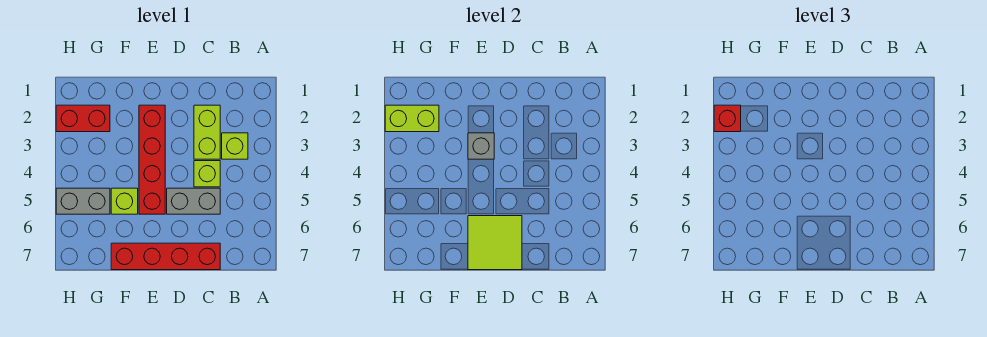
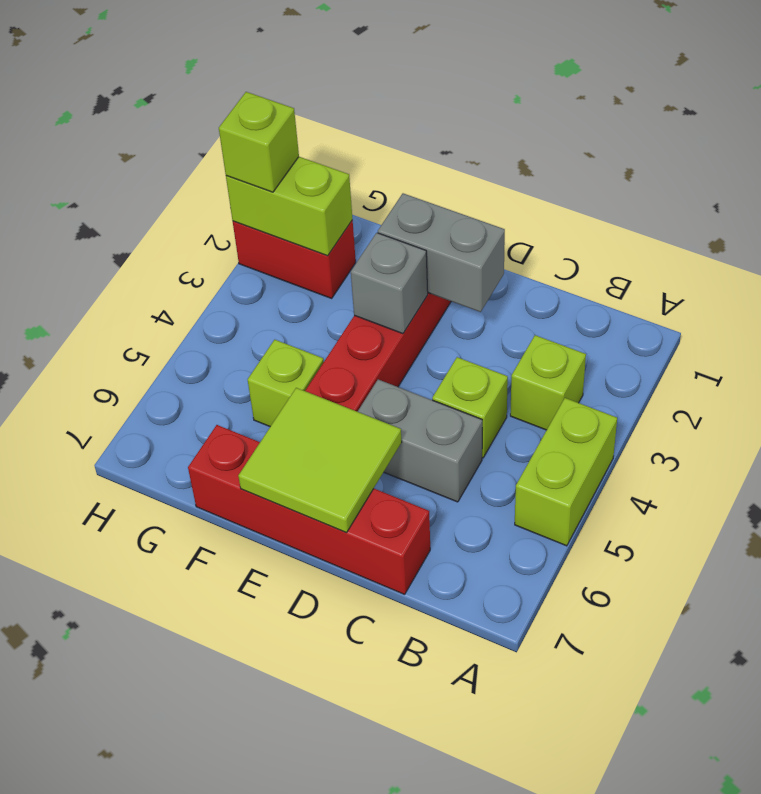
lime brick C2:C3 level 1 -> lime brick A4:A5 level 1
grey brick G5:H5 level 1 -> grey brick D2:E2 level 2
red brick H2 level 3 -> lime brick H2 level 3

